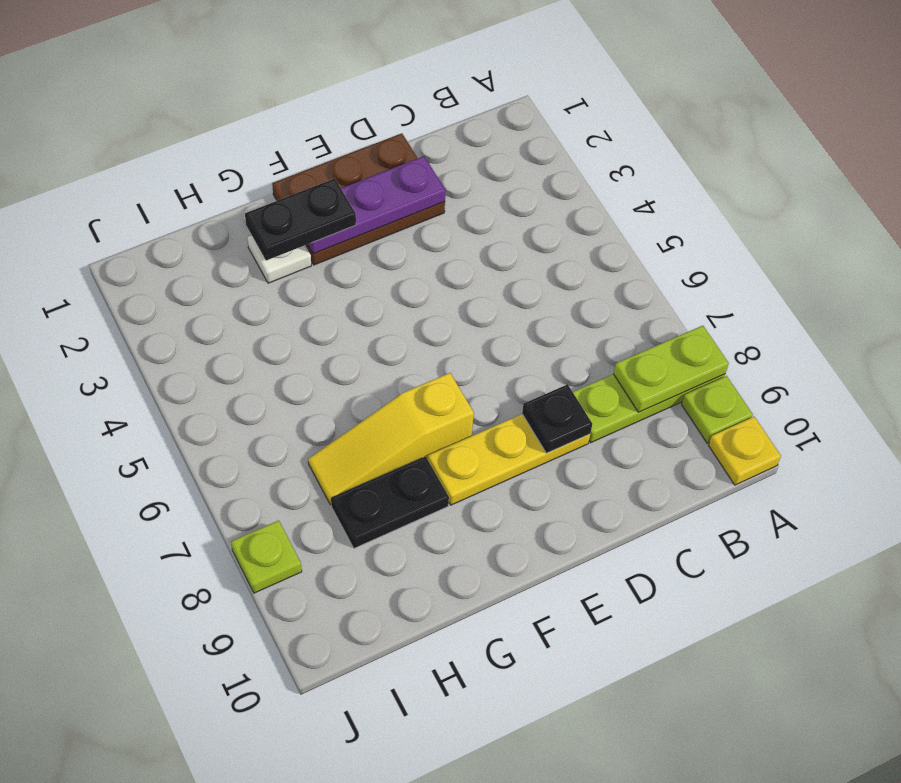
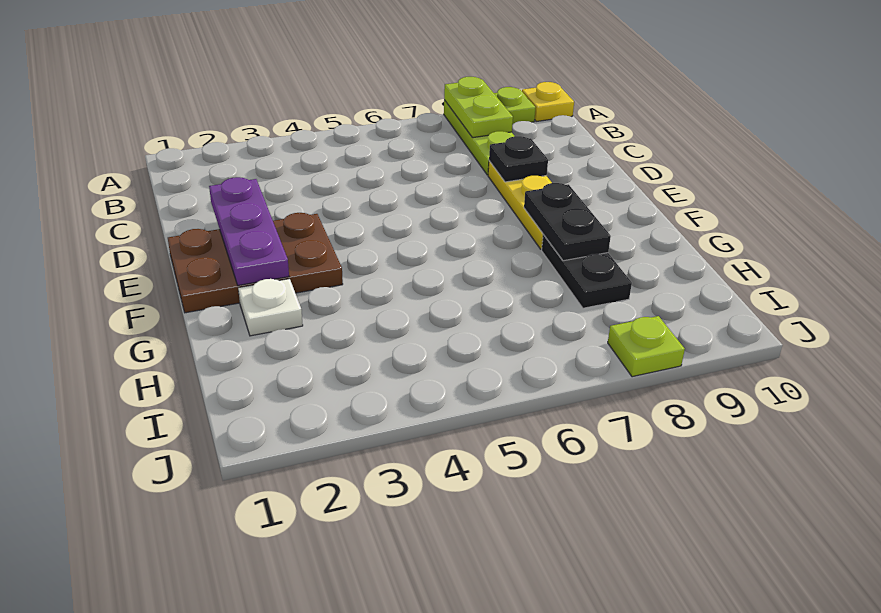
brown plate D1:F2 level 1 -> brown plate E1:F3 level 1
black plate F2:G2 level 3 -> black plate F8:G8 level 2
yellow slope F7:H7 level 1 top F -> none

